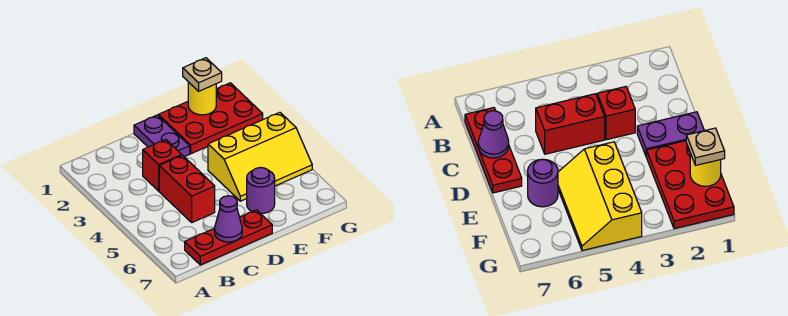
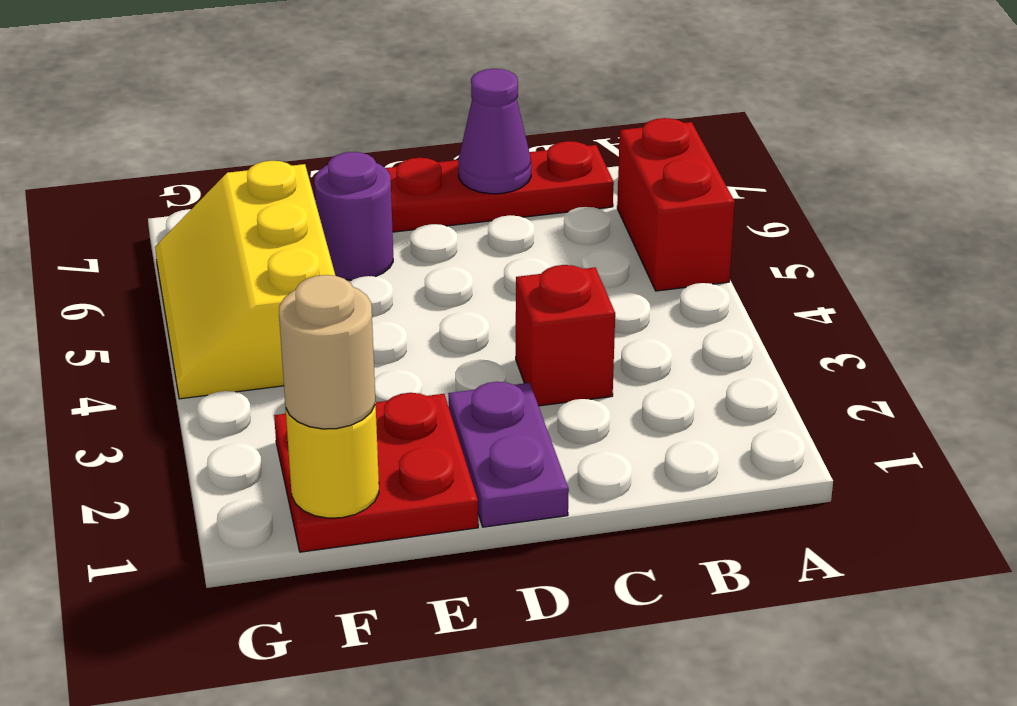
red brick C4:C5 level 1 -> red brick A5:A6 level 1
red plate E1:G2 level 1 -> red plate E1:F2 level 1
yellow slope E4:G5 level 1 top 4 -> yellow slope F4:G6 level 1 top F
tan plate F1 level 3 -> tan round brick F1 level 3

